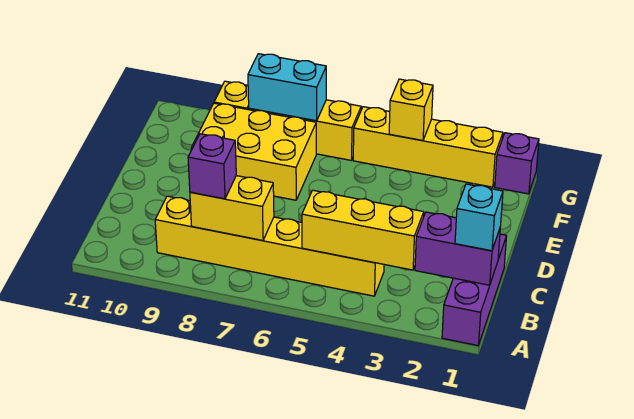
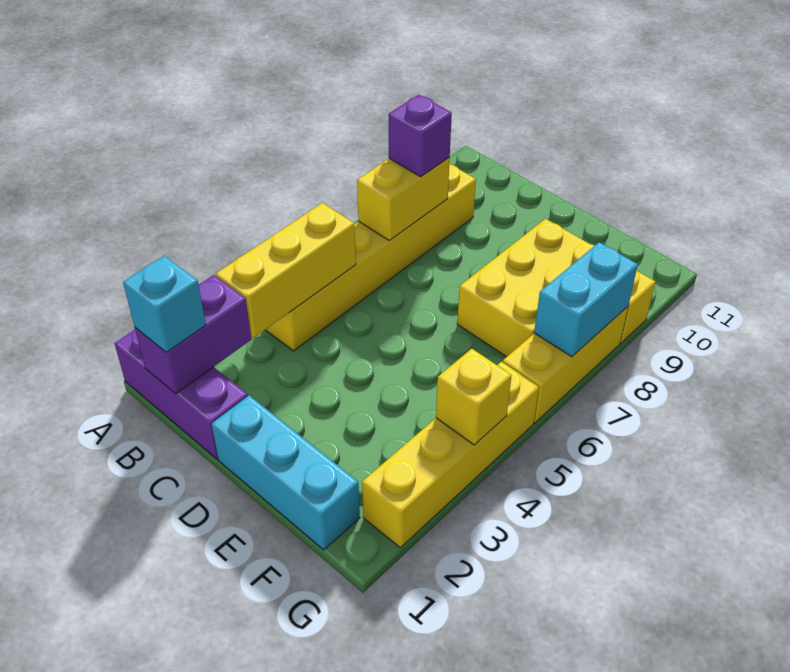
none -> cyan brick D1:F1 level 1
purple brick G1 level 1 -> none

